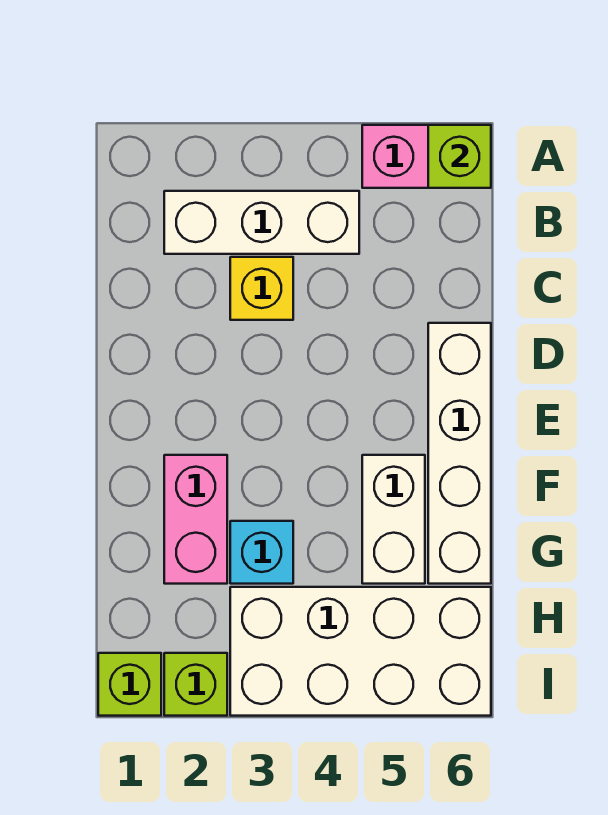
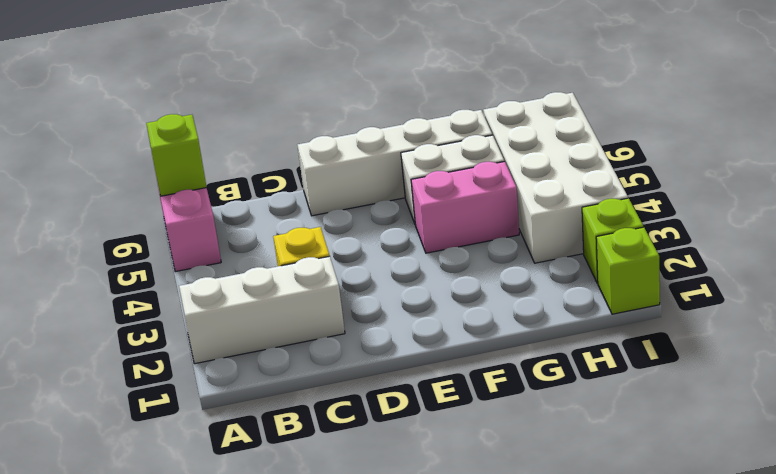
white brick B2:B4 level 1 -> white brick A2:C2 level 1
pink brick F2:G2 level 1 -> pink brick F4:G4 level 1
cyan brick G3 level 1 -> none

